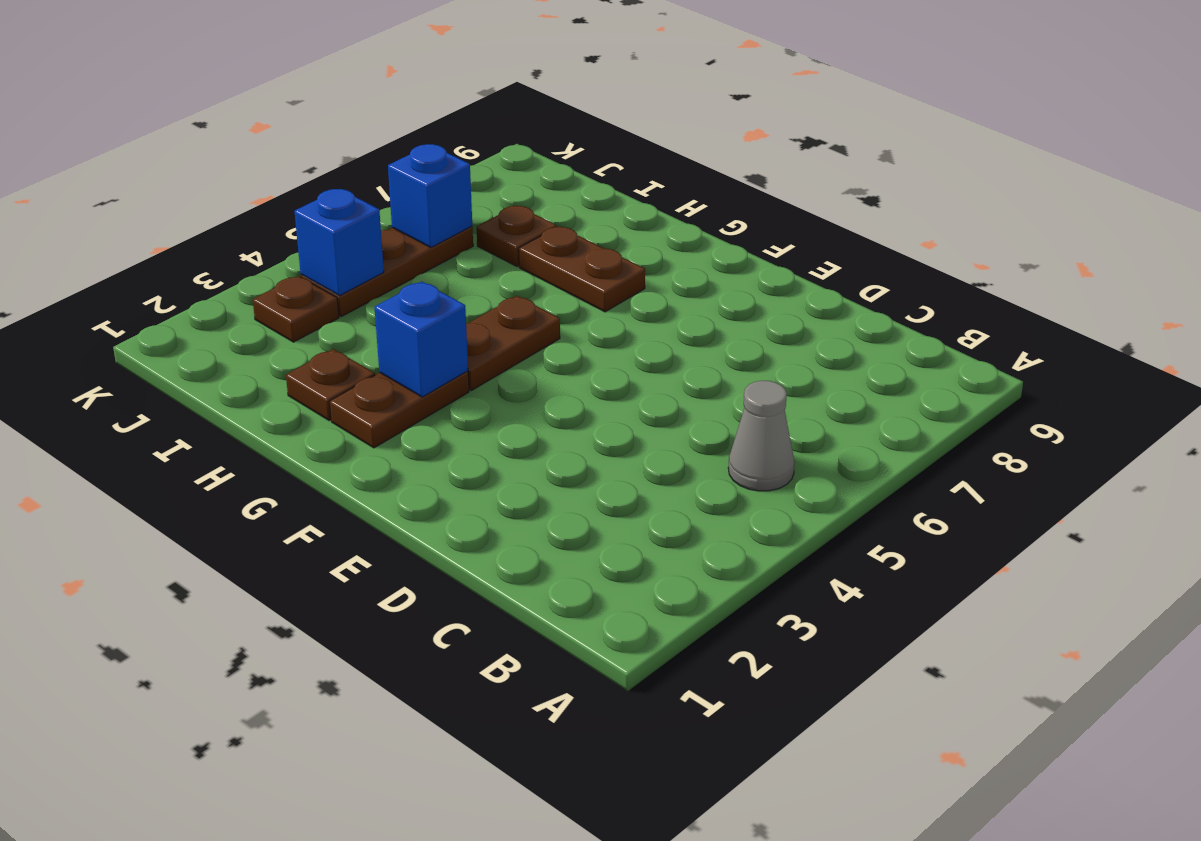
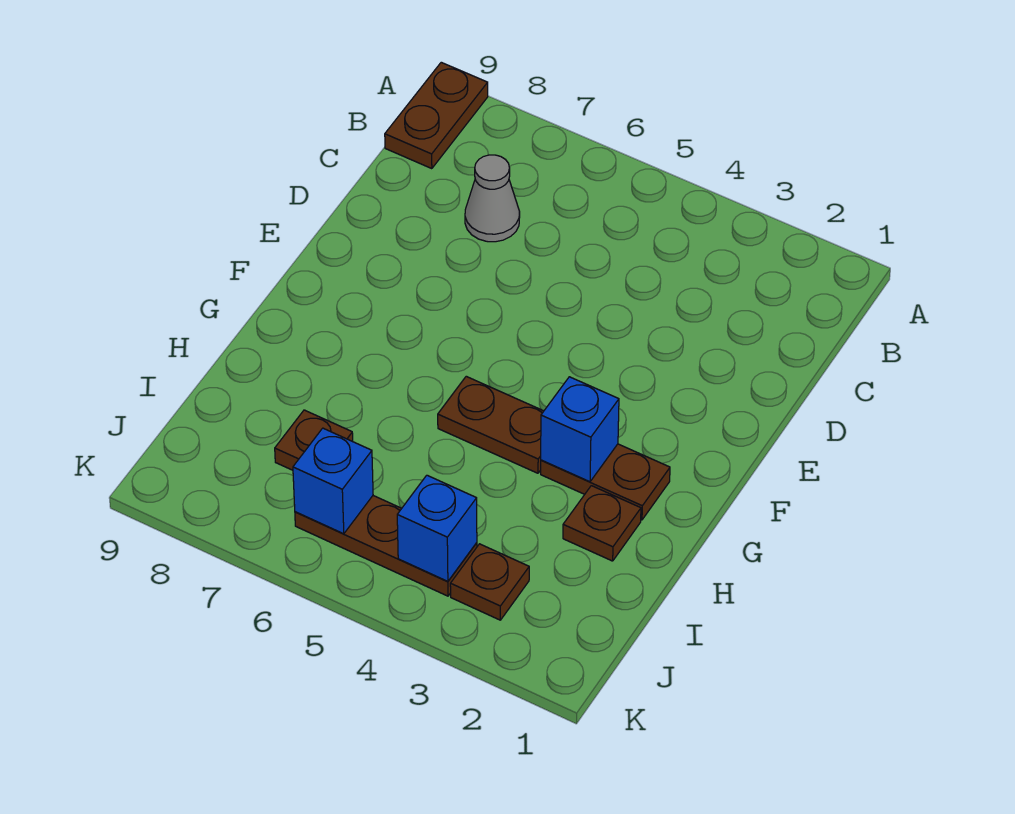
grey cone B5 level 1 -> grey cone C7 level 1
brown plate G7:H7 level 1 -> brown plate A9:B9 level 1

